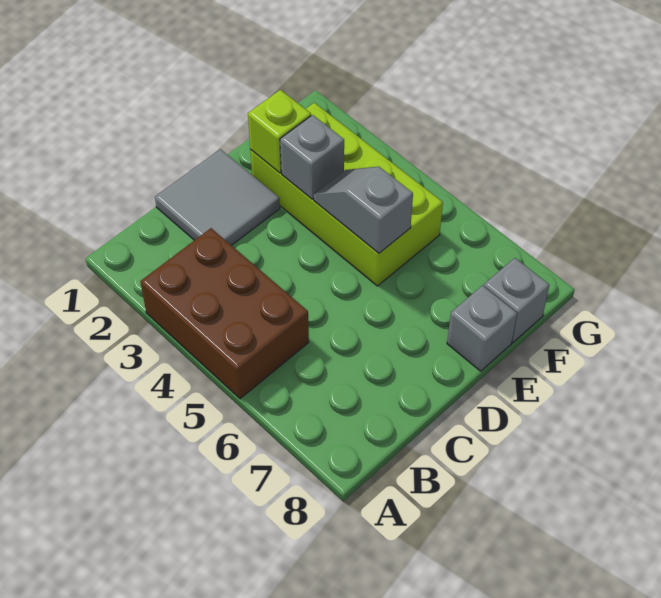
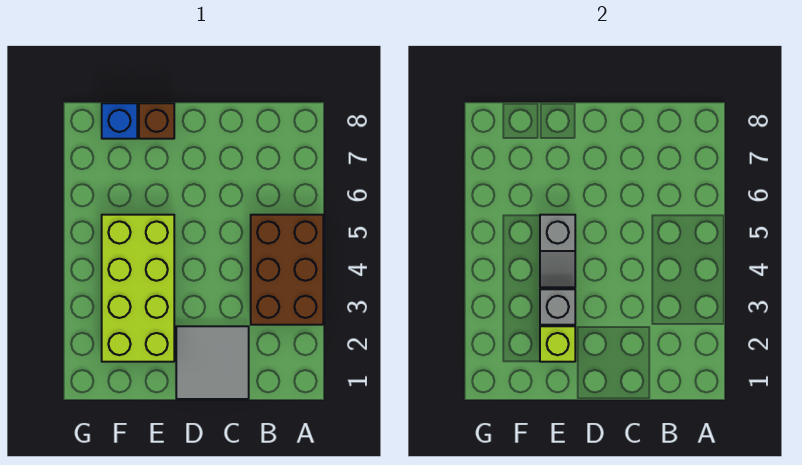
grey brick E8 level 1 -> brown brick E8 level 1
grey brick F8 level 1 -> blue brick F8 level 1

